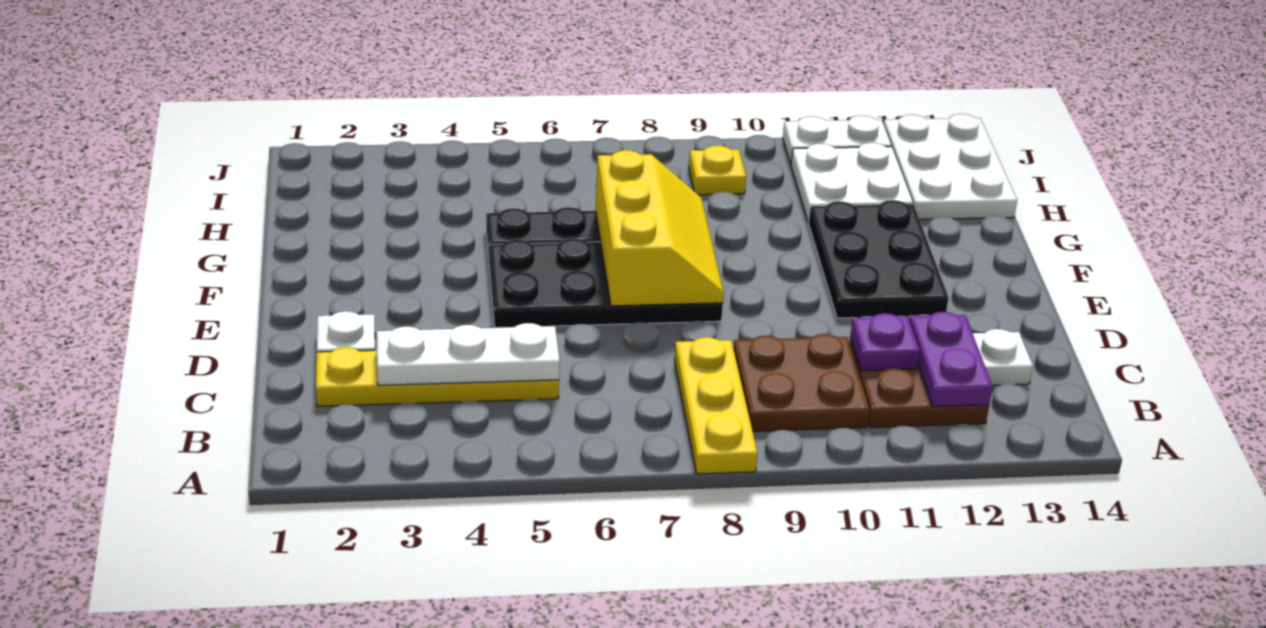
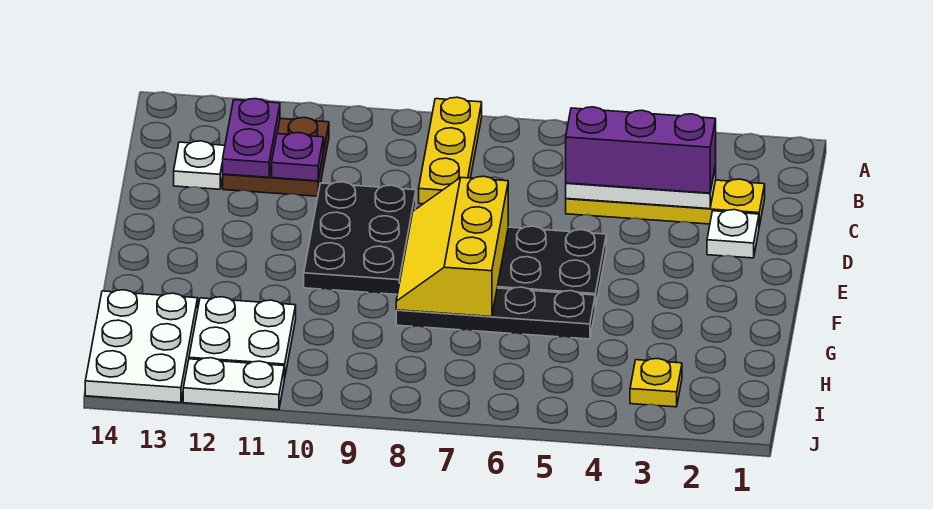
brown plate B9:C10 level 1 -> none
none -> purple brick C3:C5 level 3
black plate E11:G12 level 1 -> black plate D9:F10 level 1
yellow plate I9 level 1 -> yellow plate I3 level 1

